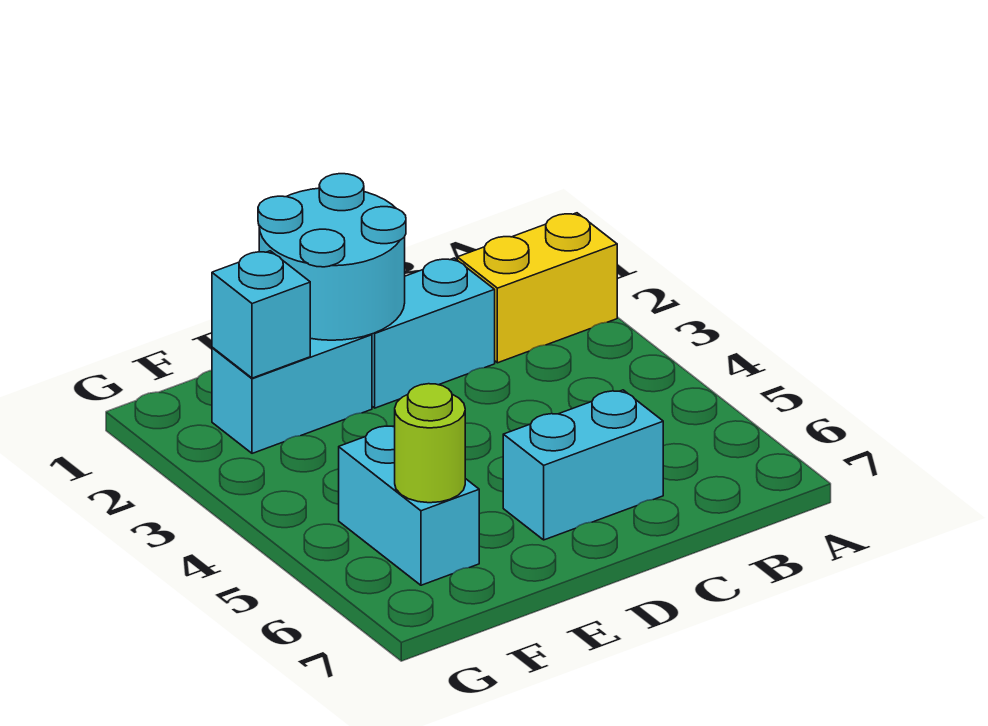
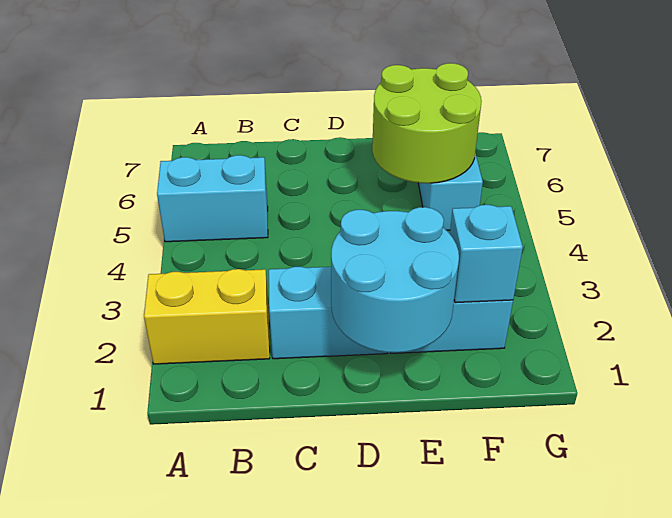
cyan brick C6:D6 level 1 -> cyan brick A5:B5 level 1
lime round brick F6 level 2 -> lime round brick E5:F6 level 2

